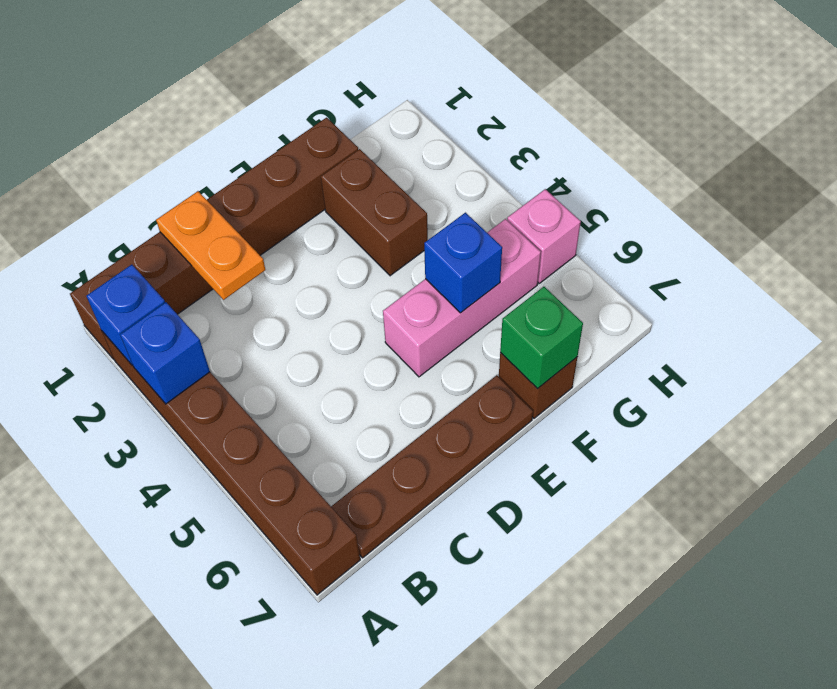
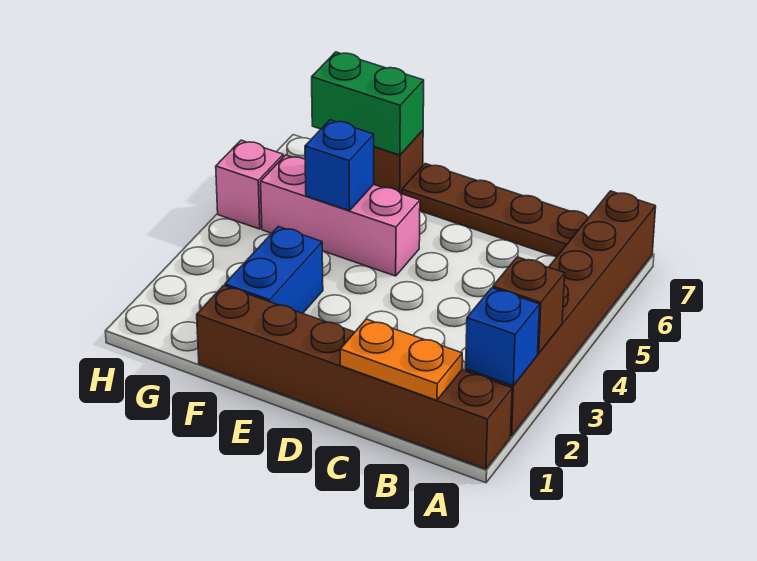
blue brick A3 level 2 -> brown brick A3 level 2
orange plate C1:C2 level 2 -> orange plate B1:C1 level 2
brown brick F2:F3 level 1 -> blue brick F2:F3 level 1
green brick F7 level 2 -> green brick F7:G7 level 2

